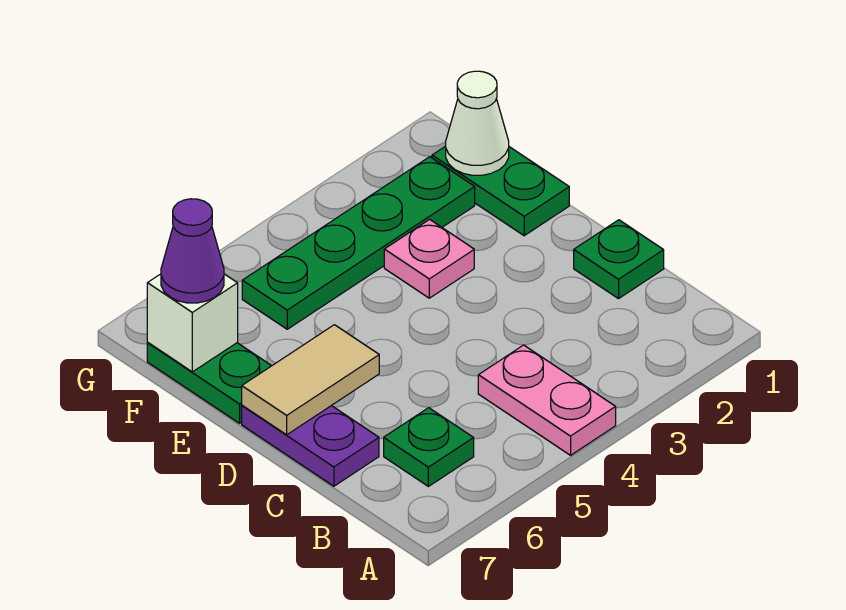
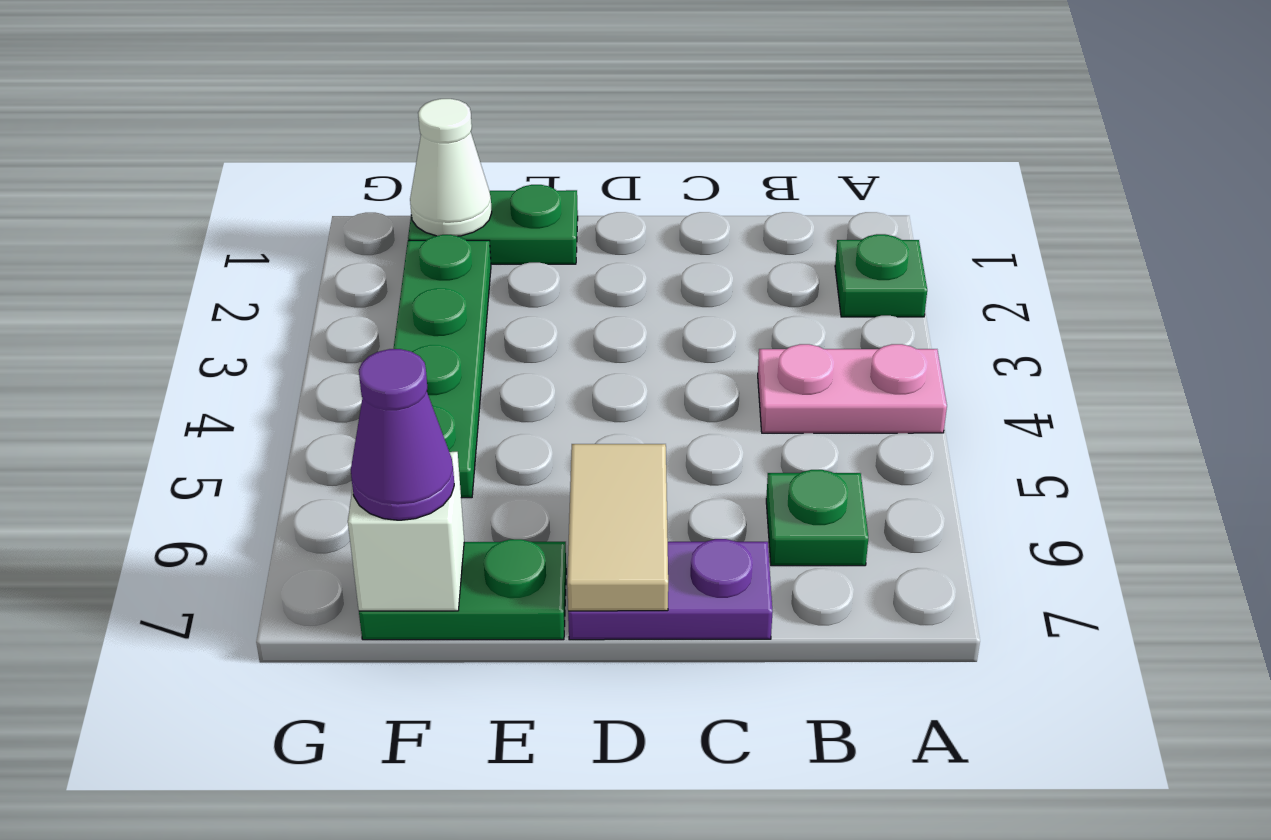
green plate C1 level 1 -> green plate A2 level 1
pink plate E3 level 1 -> none

